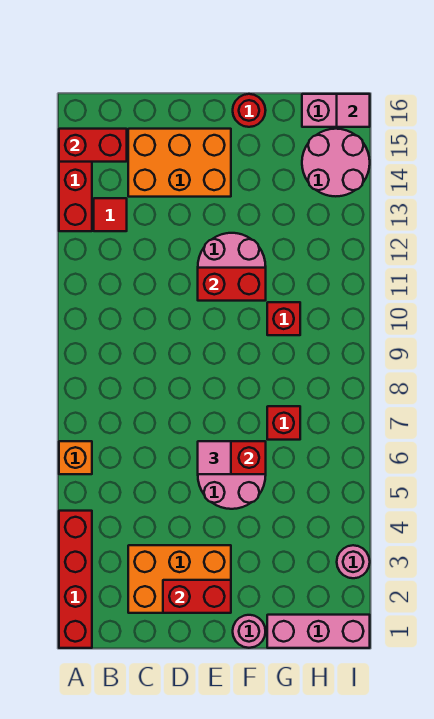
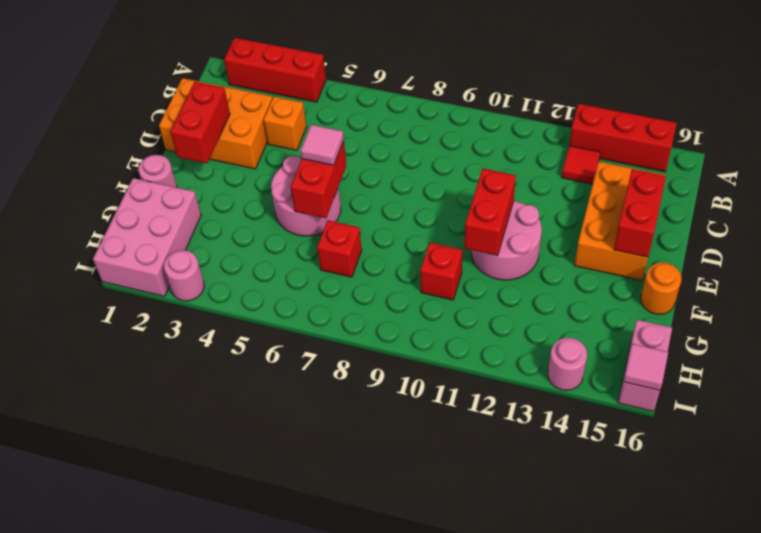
red brick A1:A4 level 1 -> red brick A2:A4 level 1
orange brick A6 level 1 -> orange brick C4 level 1
red brick A15:B15 level 2 -> red brick D15:E15 level 2
orange brick C2:E3 level 1 -> orange brick C1:D3 level 1
red round brick F16 level 1 -> orange round brick F16 level 1
pink brick G1:I1 level 1 -> pink brick G1:I2 level 1
pink round brick H14:I15 level 1 -> pink round brick I14 level 1

